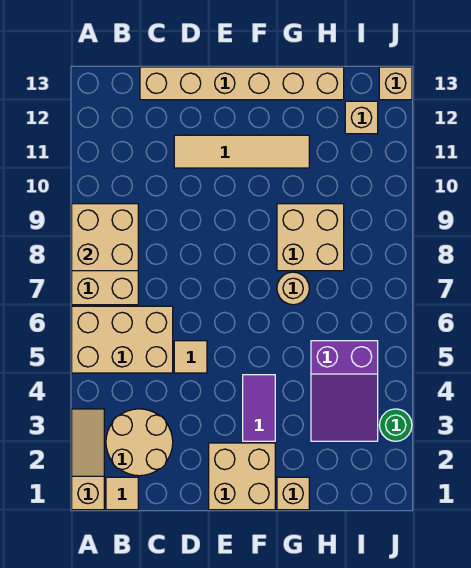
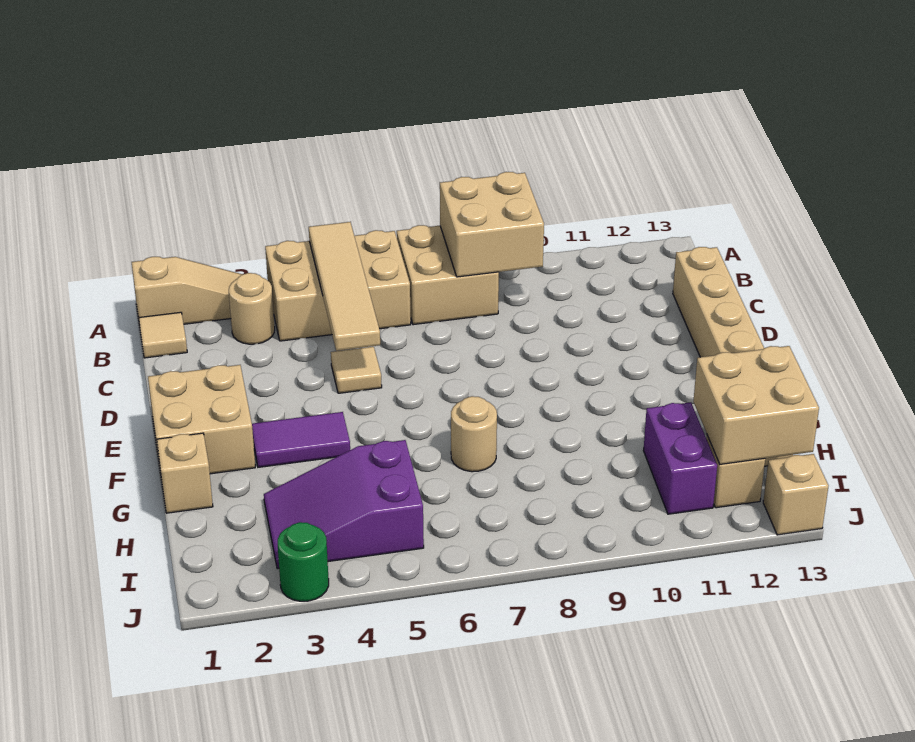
tan brick A5:C6 level 1 -> tan brick A4:B6 level 1
tan round brick B2:C3 level 1 -> tan round brick B3 level 1
tan tile D11:G11 level 1 -> tan tile A5:D5 level 2
tan brick G8:H9 level 1 -> tan brick H12:I13 level 2
none -> purple brick H11:I11 level 1

